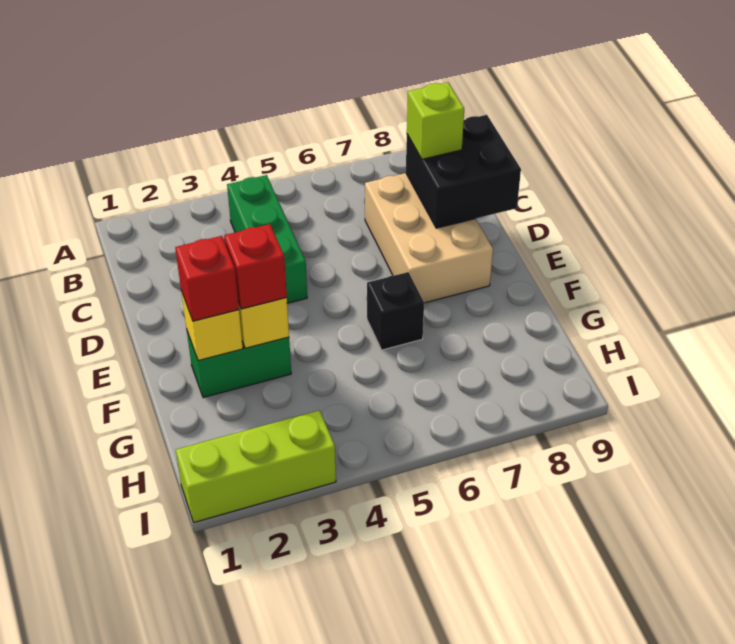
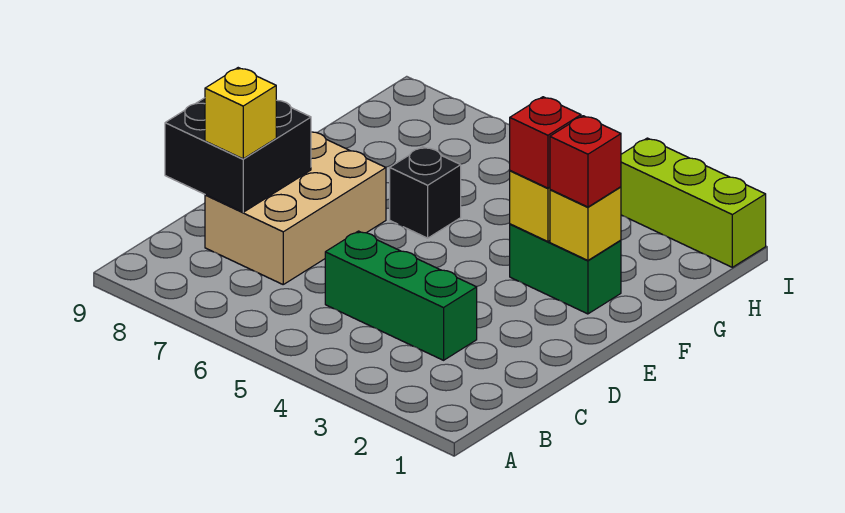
green brick B4:D4 level 1 -> green brick C3:C5 level 1
lime brick C8 level 3 -> yellow brick C8 level 3

